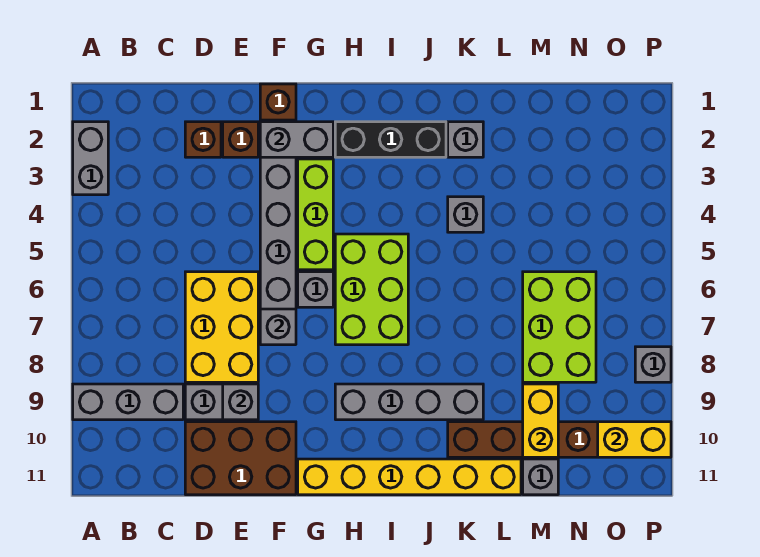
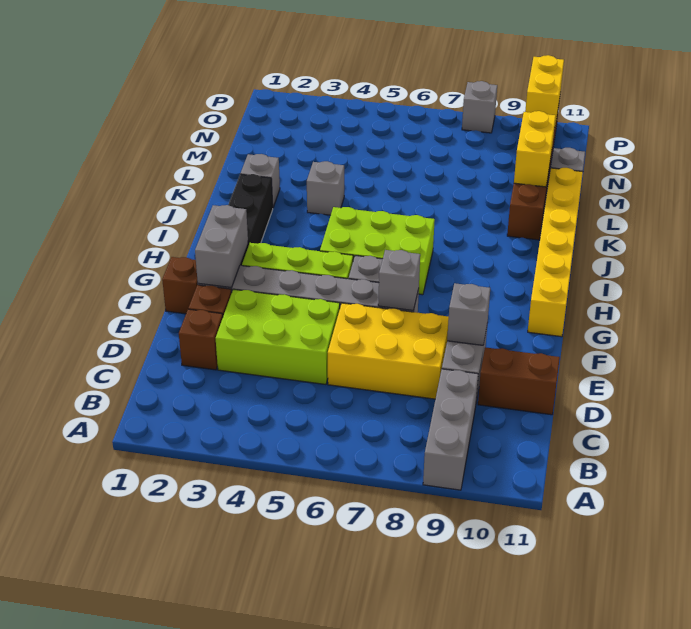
grey brick A2:A3 level 1 -> none
brown brick D10:F11 level 1 -> brown brick D10:D11 level 1
grey brick H9:K9 level 1 -> none
lime brick M6:N8 level 1 -> lime brick D3:E5 level 1
yellow brick M9:M10 level 2 -> yellow brick L10:M10 level 2

